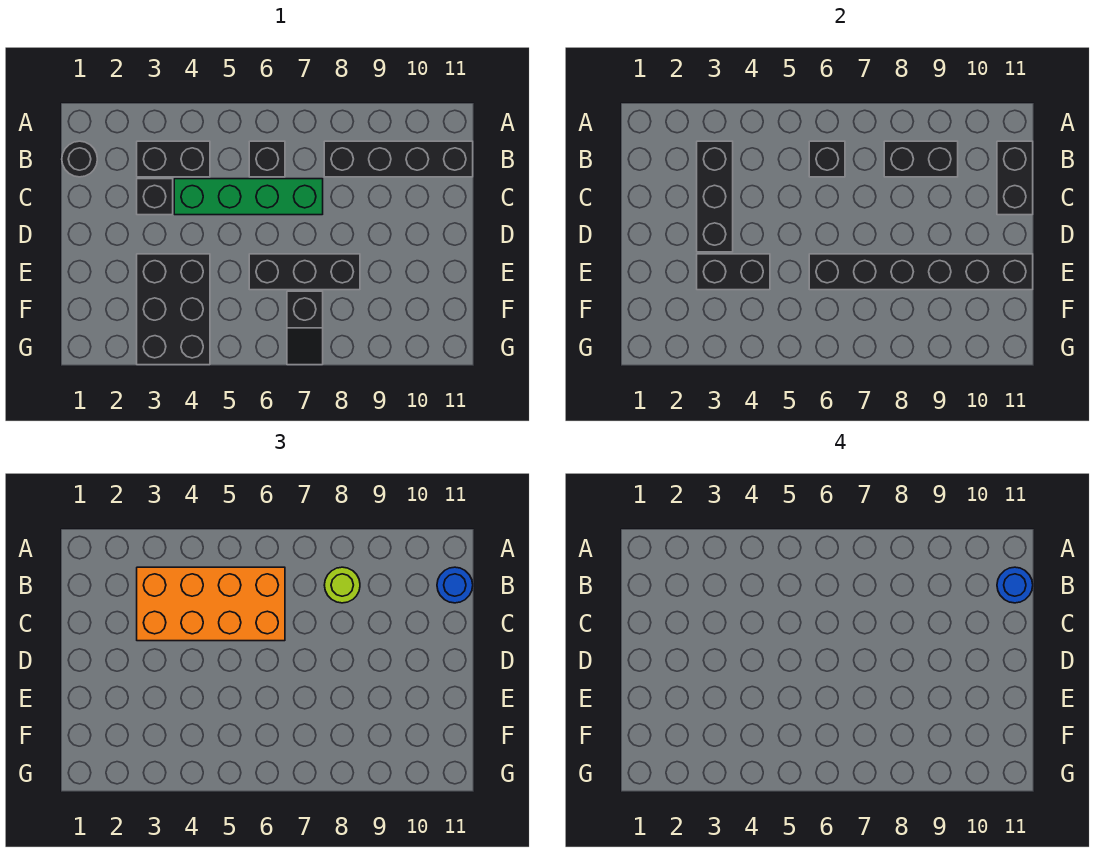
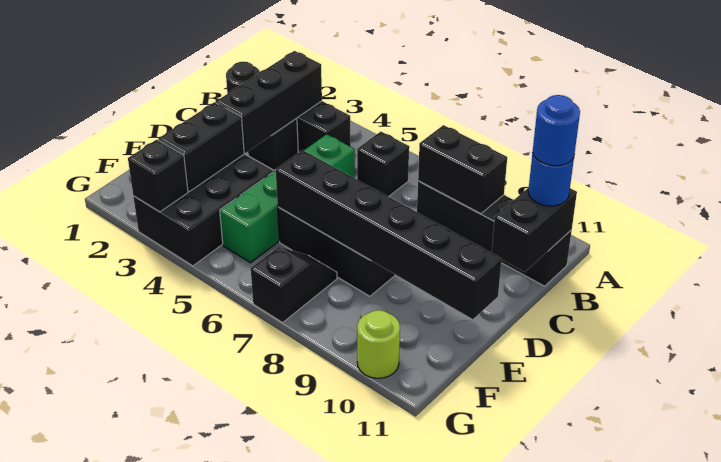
orange brick B3:C6 level 3 -> none
black brick B6 level 2 -> black brick G3 level 2
lime round brick B8 level 3 -> lime round brick G10 level 1
green brick C4:C7 level 1 -> green brick C5:F5 level 1
black brick E3:E4 level 2 -> black brick E3:F3 level 2
black slope F7:G7 level 1 top F -> black slope F7:G7 level 1 top G

